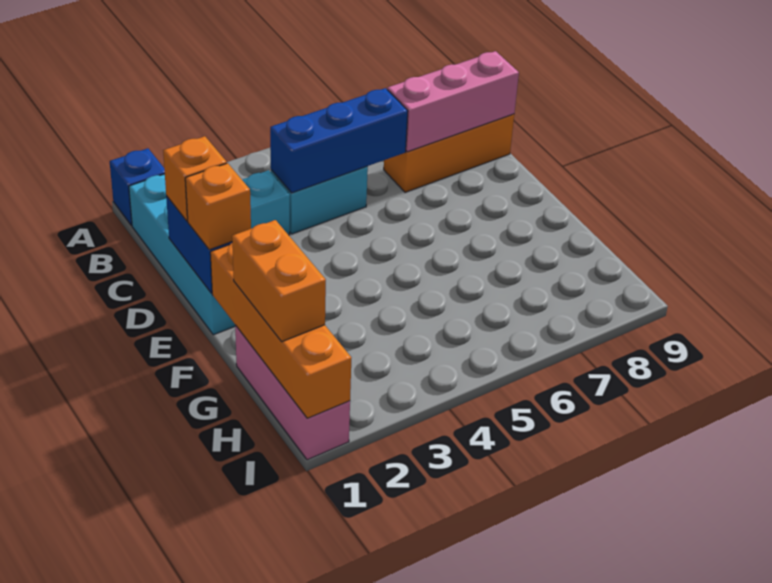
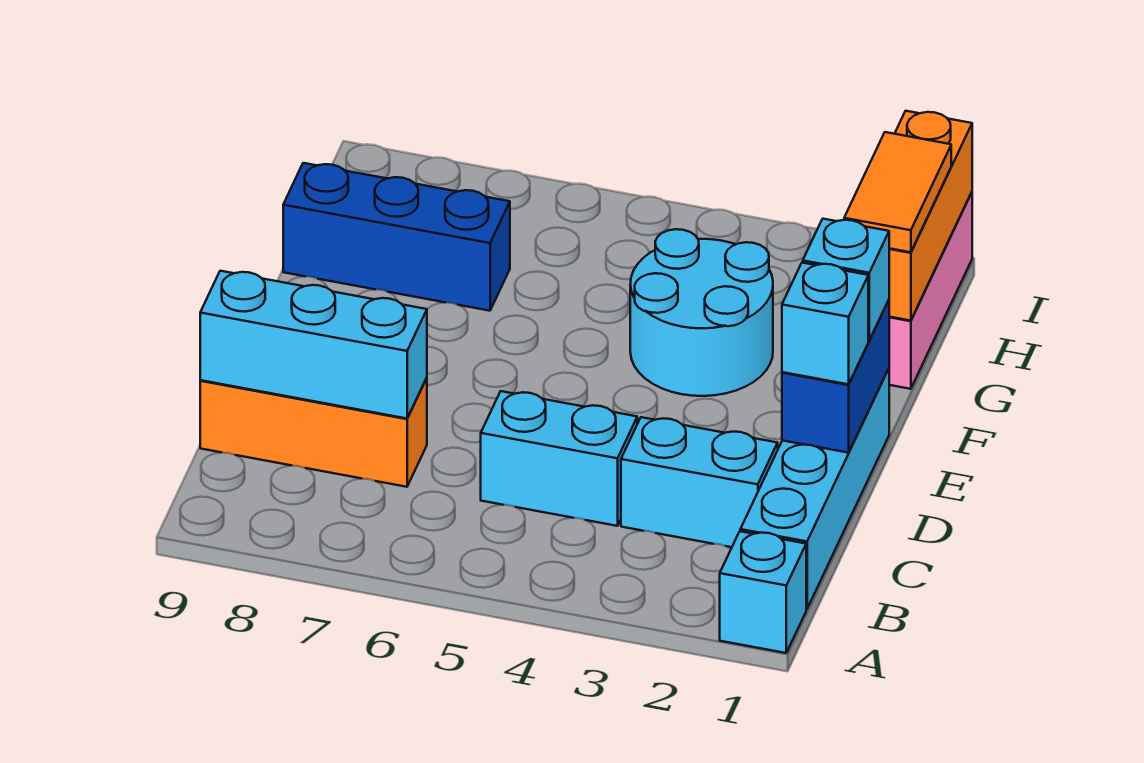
blue brick A1 level 1 -> cyan brick A1 level 1
blue brick C4:C6 level 2 -> blue brick G7:G9 level 1
pink brick C7:C9 level 2 -> cyan brick C7:C9 level 2
orange brick D1 level 3 -> cyan brick D1 level 3
orange brick E1 level 3 -> cyan brick E1 level 3
orange brick F1:I1 level 2 -> orange brick G1:I1 level 2
none -> cyan round brick F3:G4 level 1
orange brick G1:H1 level 3 -> orange tile G1:H1 level 3

